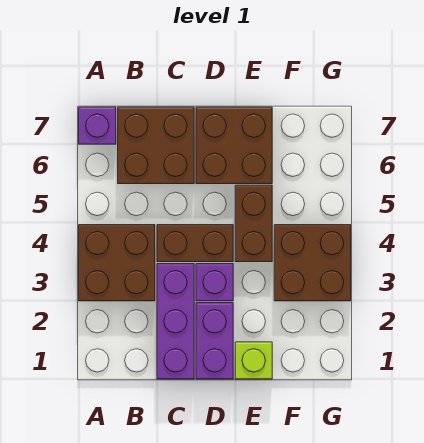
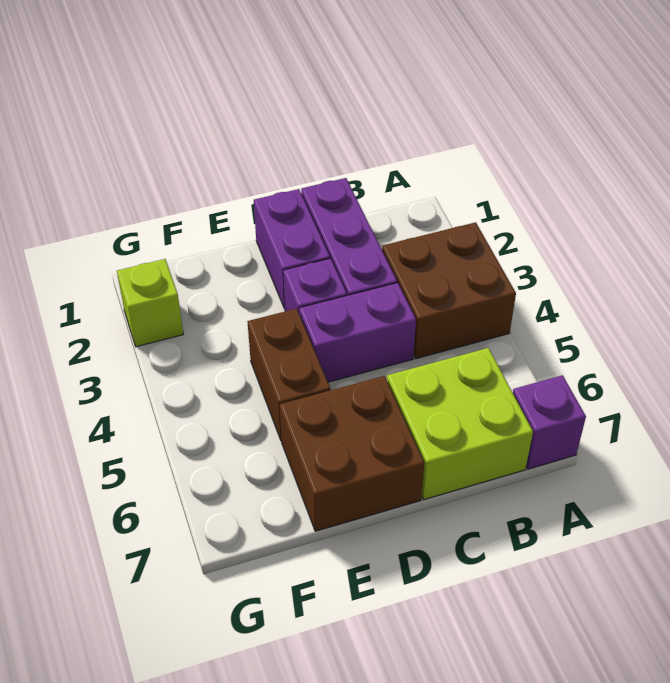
brown brick B6:C7 level 1 -> lime brick B6:C7 level 1
brown brick C4:D4 level 1 -> purple brick C4:D4 level 1
lime brick E1 level 1 -> lime brick G2 level 1
brown brick F3:G4 level 1 -> none

